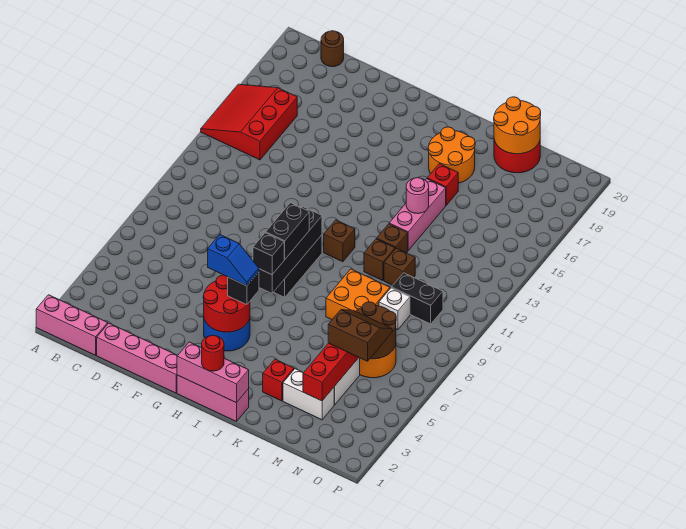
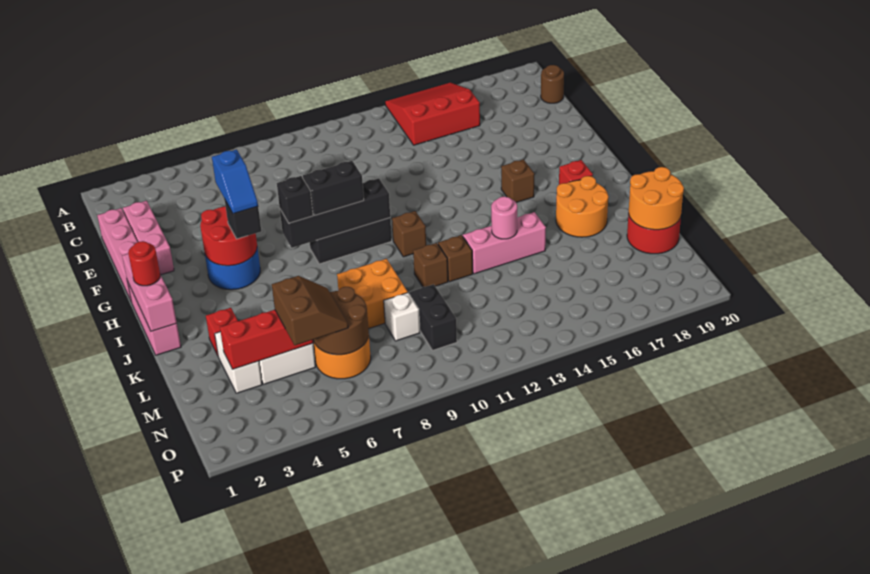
pink brick A1:C1 level 1 -> pink brick D2:F2 level 1
red brick K16 level 1 -> red brick I18 level 1
brown brick L11 level 1 -> brown brick H16 level 1

